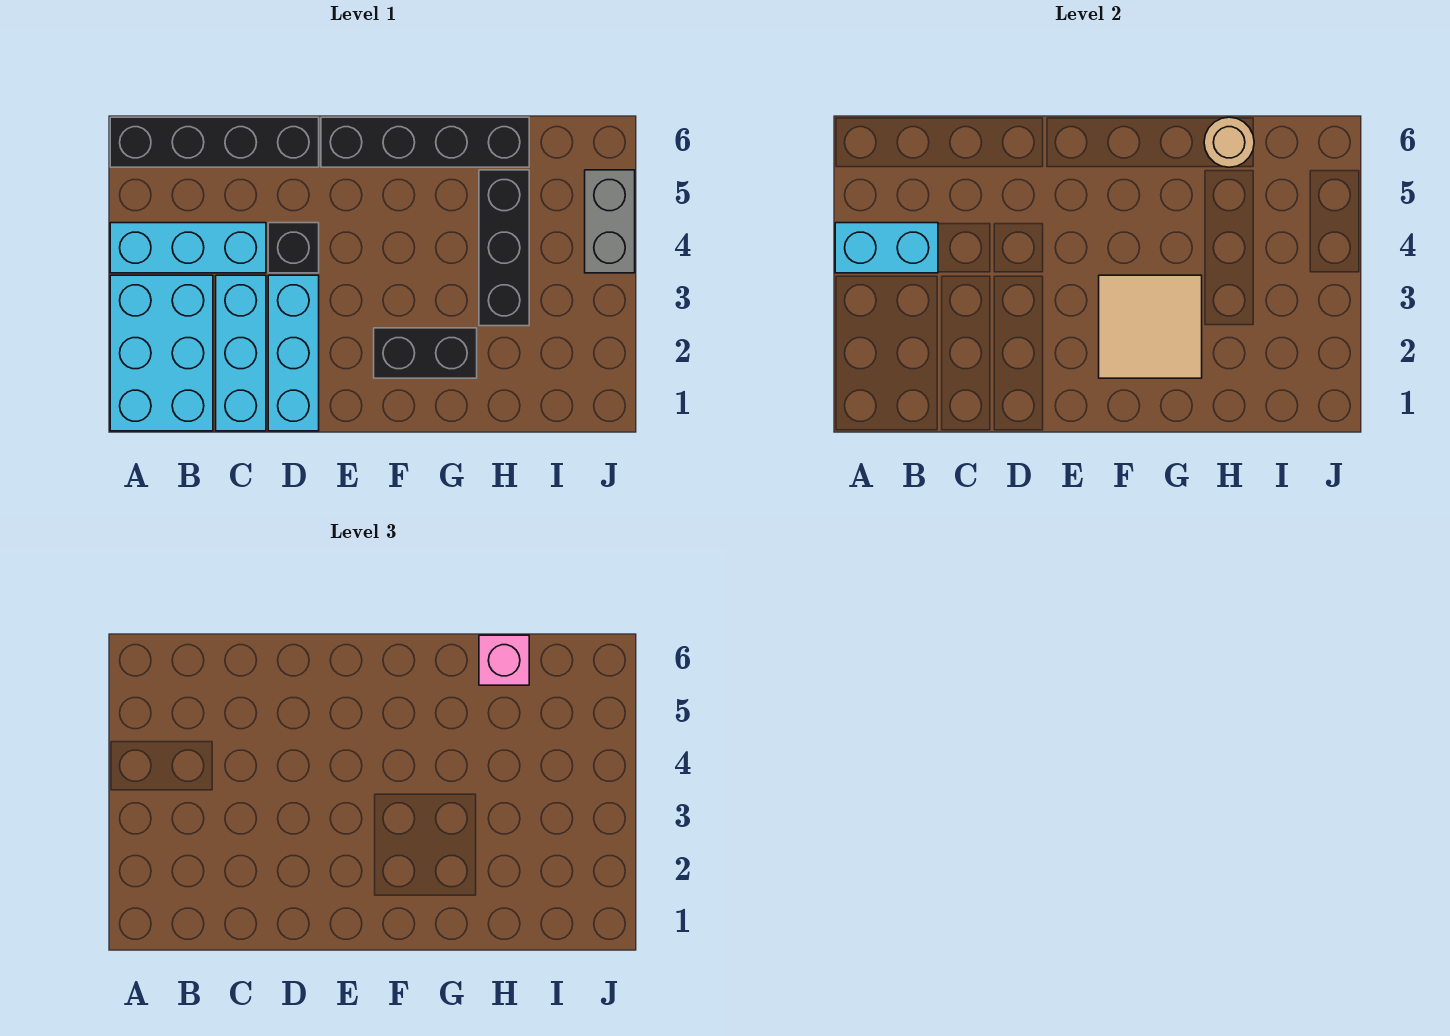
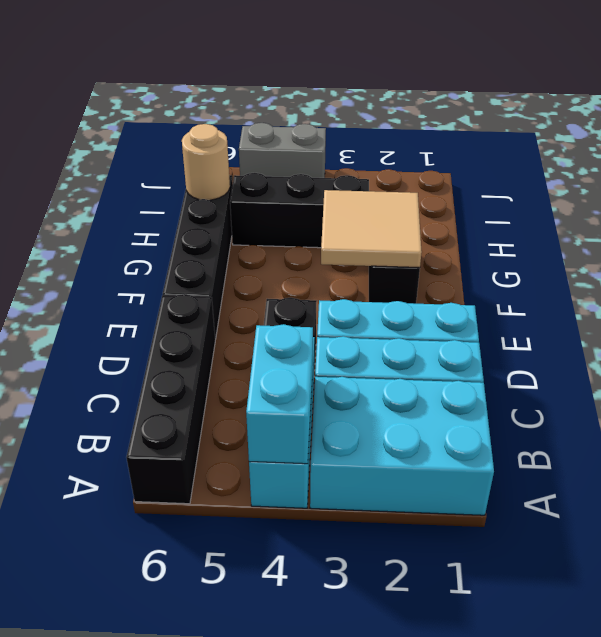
pink brick H6 level 3 -> none

